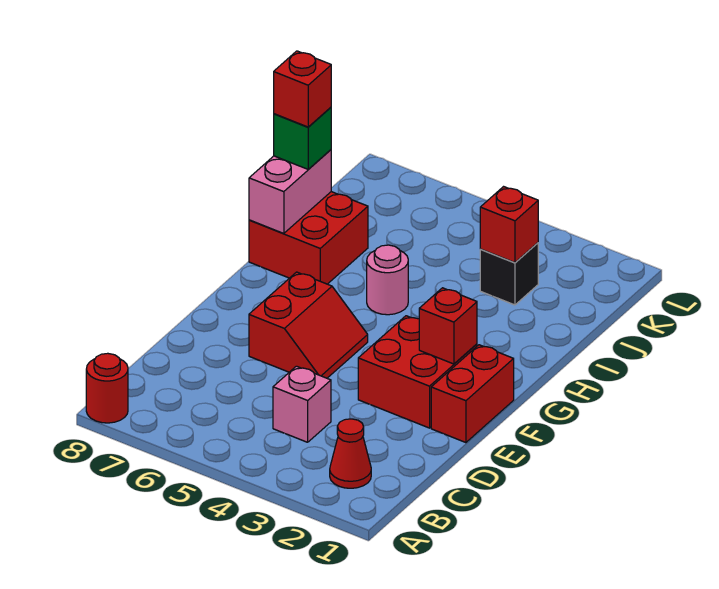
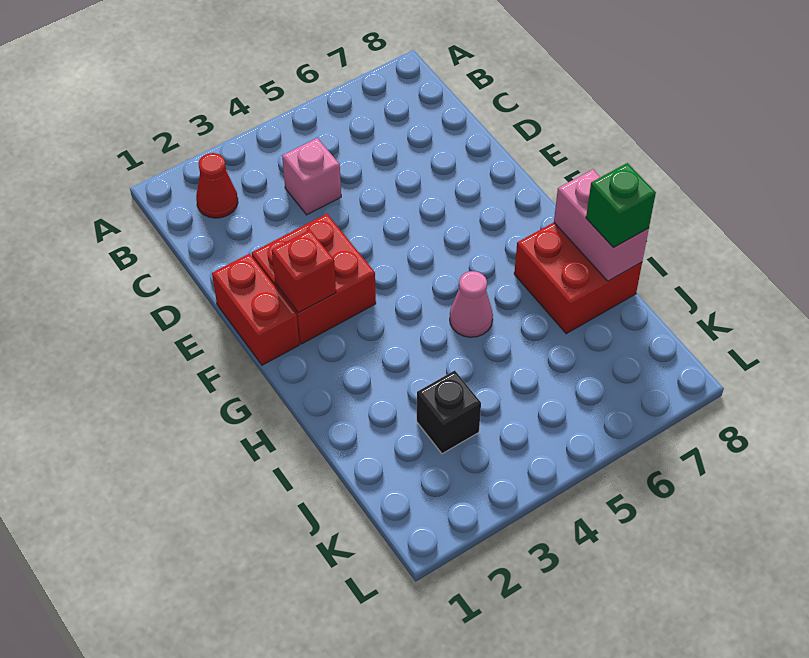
red round brick A8 level 1 -> none
red slope E5:F6 level 1 top 6 -> none
pink round brick H5 level 1 -> pink cone H5 level 1
red brick I8 level 4 -> none
red brick J3 level 2 -> none

